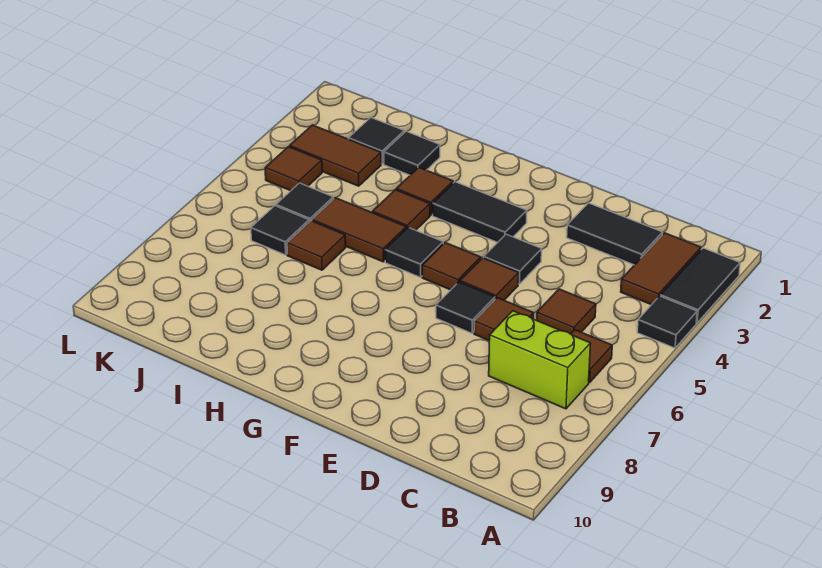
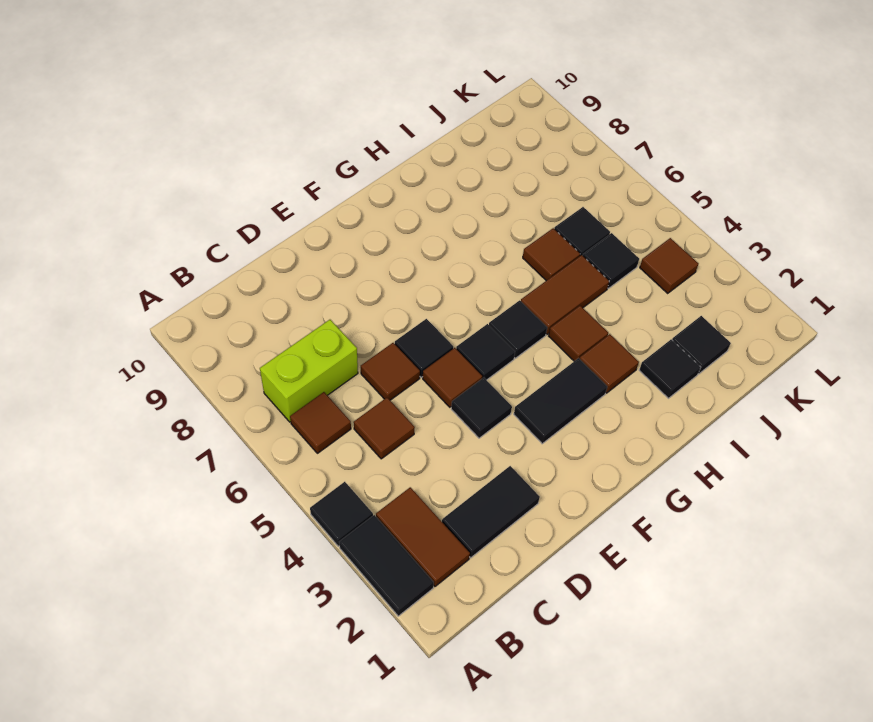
brown tile F5 level 1 -> black tile F5 level 1
brown tile J3:K3 level 1 -> none

